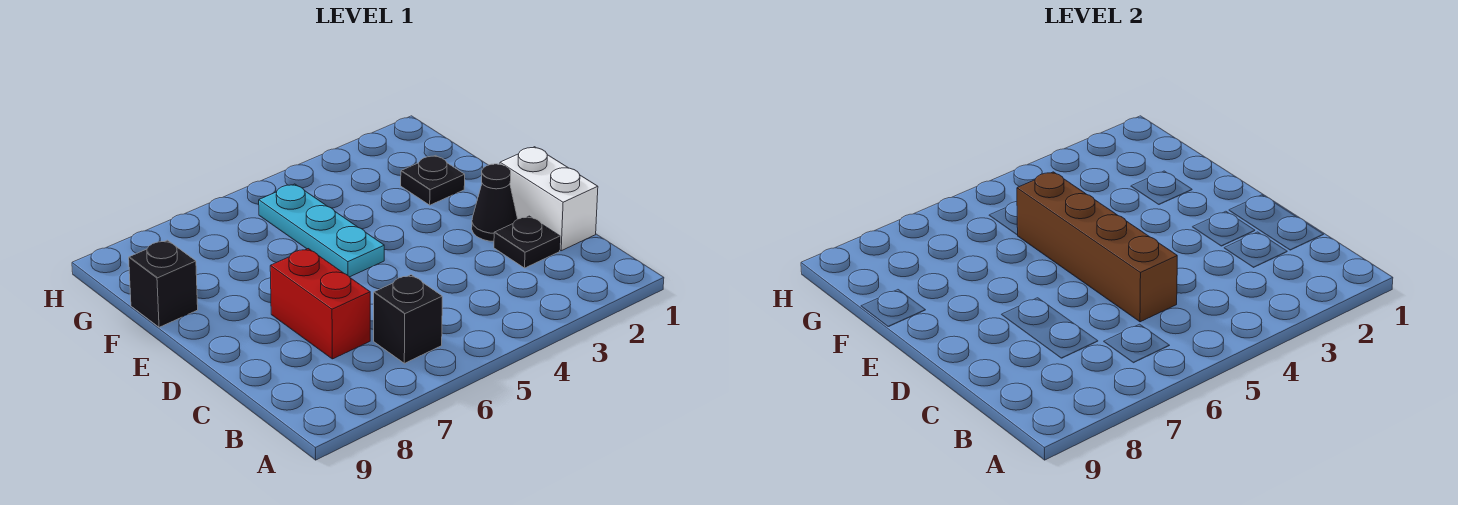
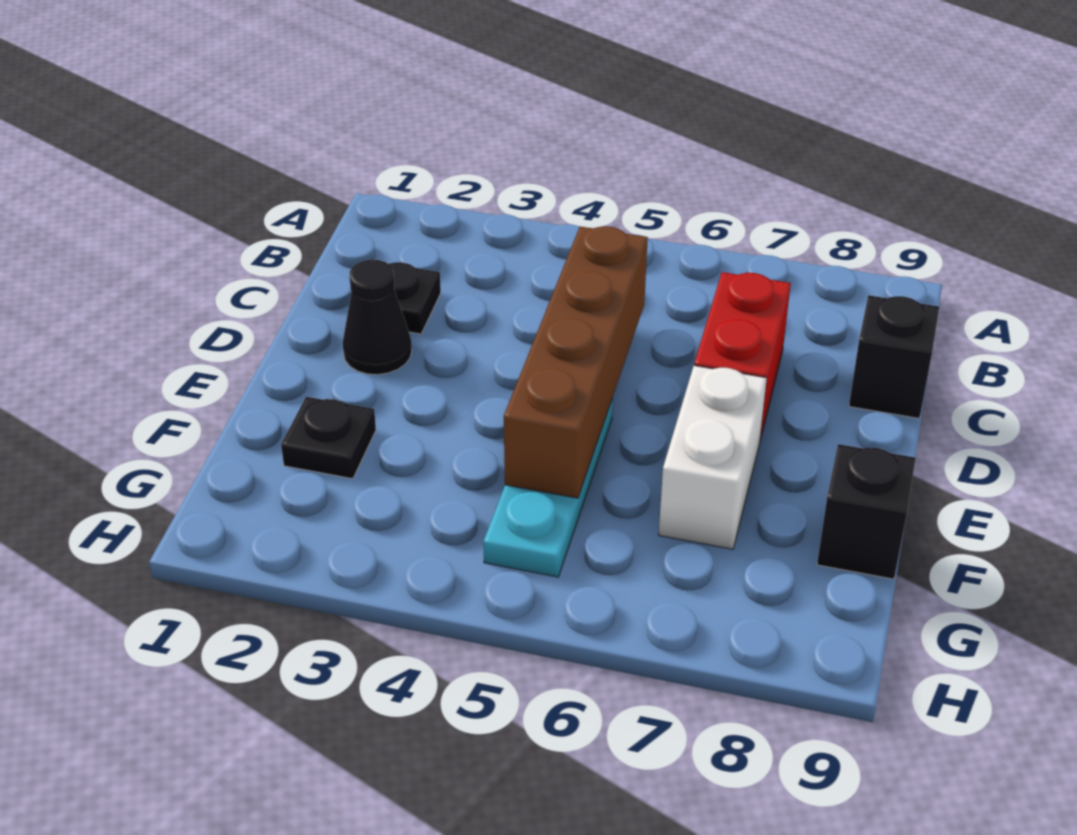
black brick B6 level 1 -> black brick C9 level 1
white brick C1:D1 level 1 -> white brick E7:F7 level 1

